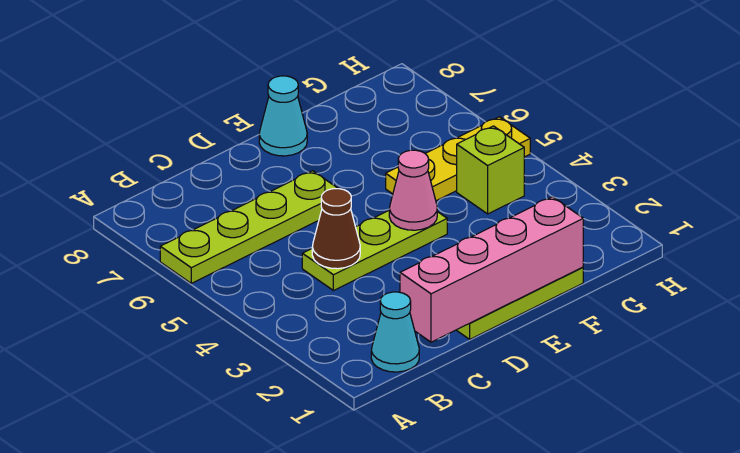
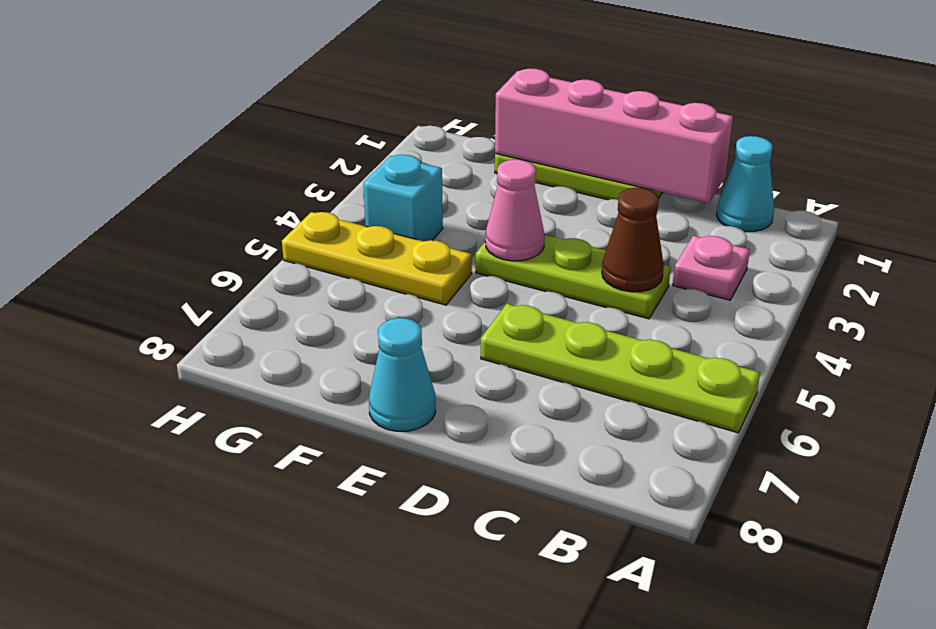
none -> pink plate B3 level 1
lime brick G4 level 1 -> cyan brick G4 level 1

